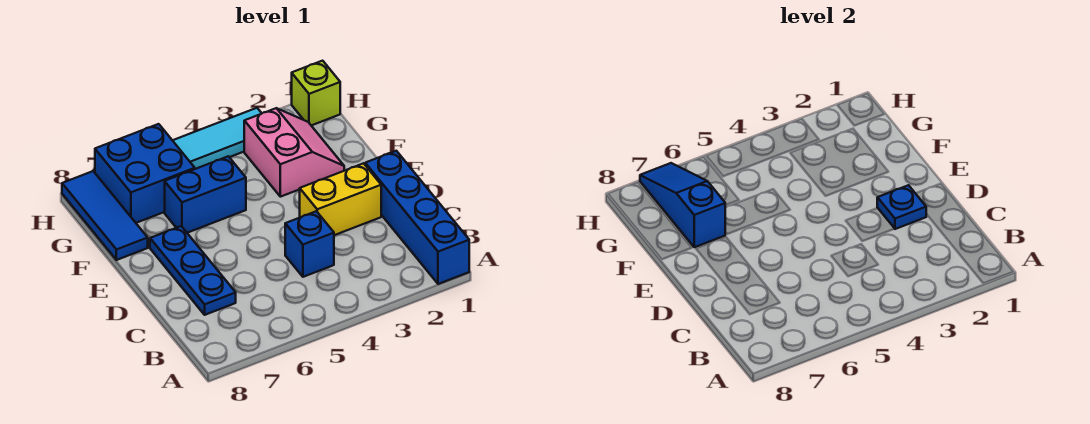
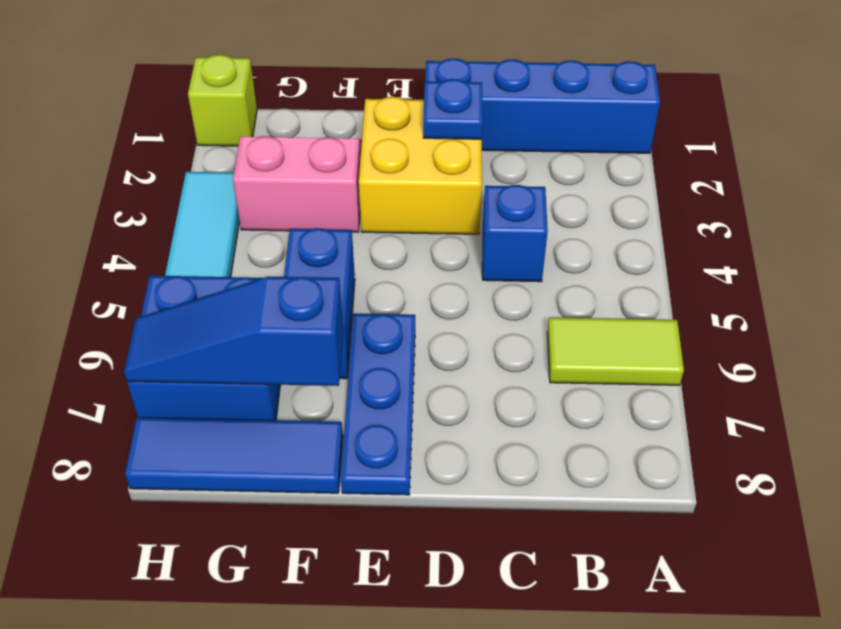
none -> lime tile A6:B6 level 1
blue plate C7:E7 level 1 -> blue plate E6:E8 level 1
yellow brick D2:D3 level 1 -> yellow brick D2:E3 level 1

